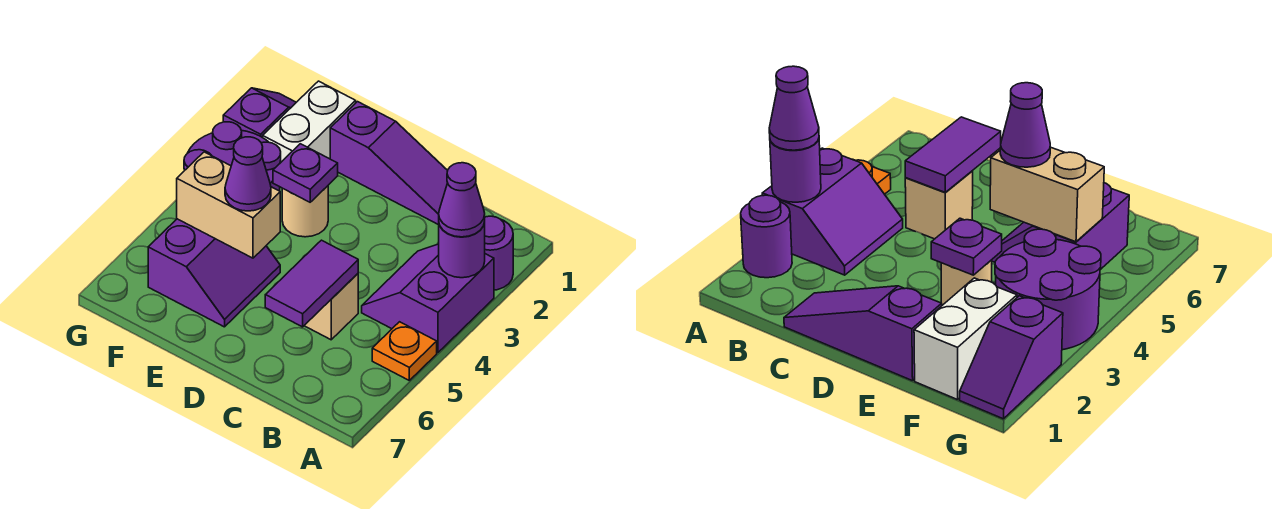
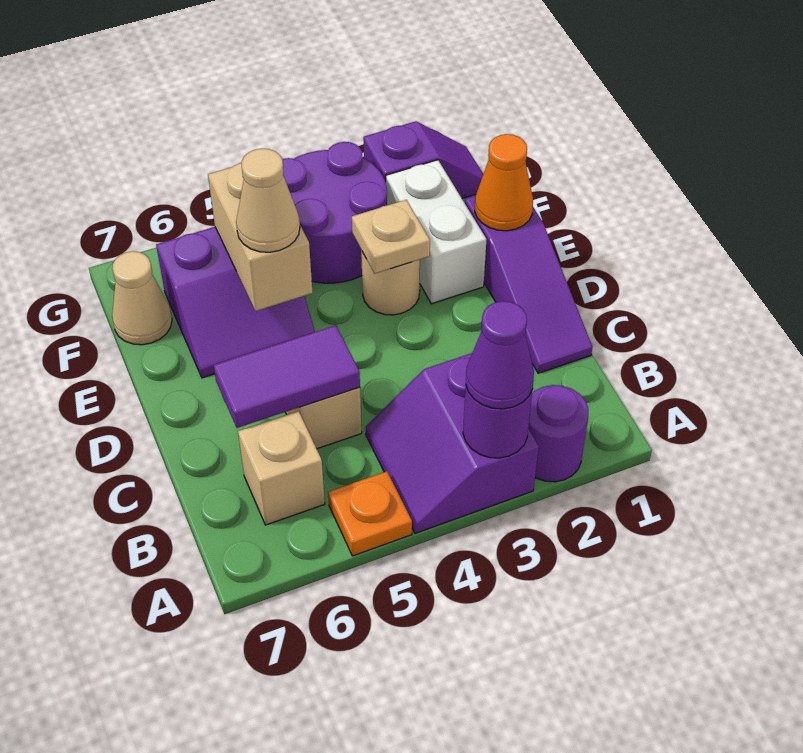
purple slope A3:B4 level 1 top A -> purple slope A3:B4 level 1 top 3
none -> tan brick B6 level 1
none -> orange cone E1 level 2
purple plate E3 level 2 -> tan plate E3 level 2
purple cone E5 level 3 -> tan cone E5 level 3
white brick F1:F2 level 1 -> white brick E2:F2 level 1
none -> tan cone F7 level 1

